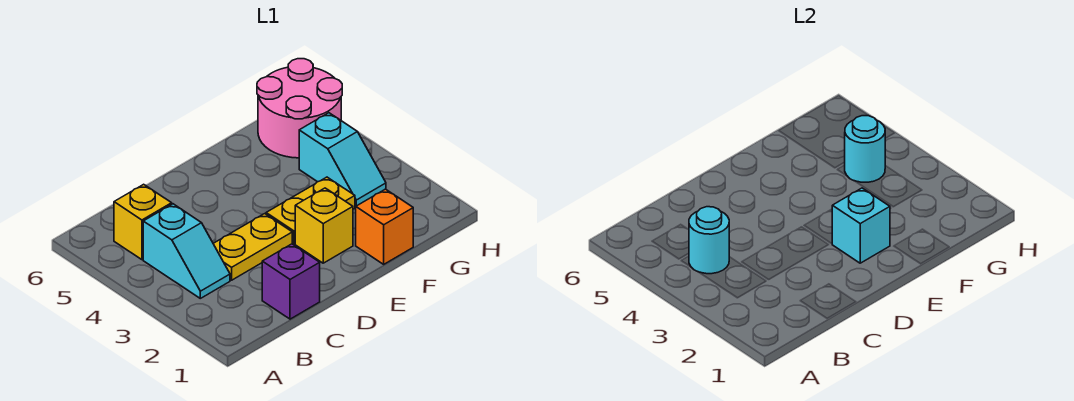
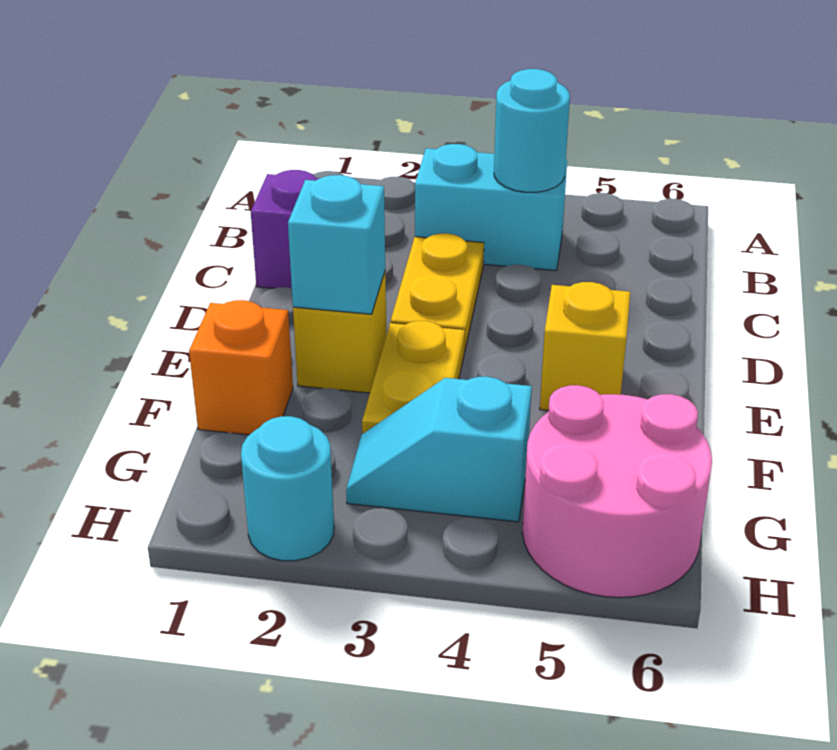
cyan slope B3:B4 level 1 top 4 -> cyan brick B3:B4 level 1
yellow brick B5 level 1 -> yellow brick E5 level 1
cyan round brick G4 level 2 -> cyan round brick H2 level 1

